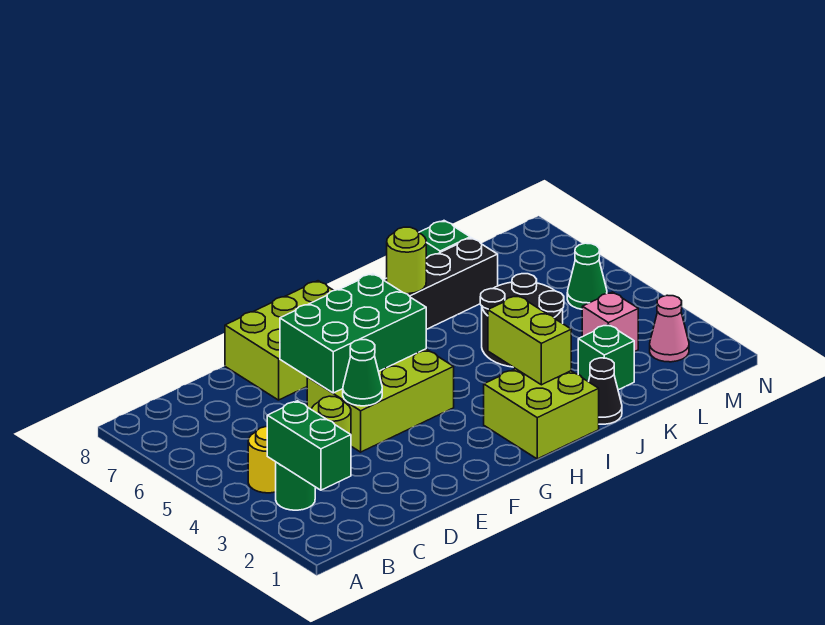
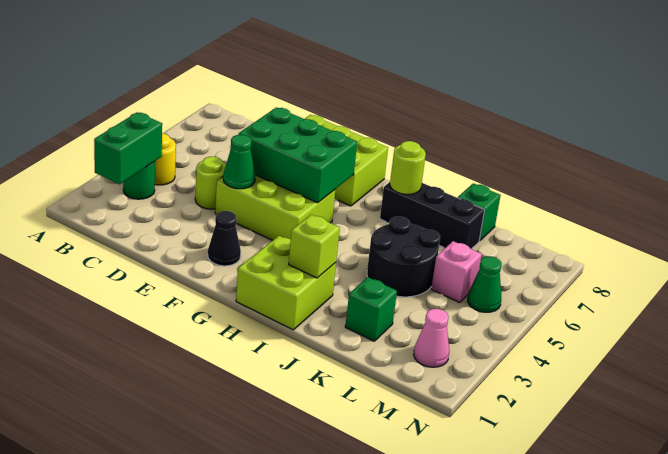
lime brick I2:I3 level 2 -> lime brick I2 level 2
black cone J1 level 1 -> black cone F2 level 1
pink brick L3 level 1 -> pink brick L5 level 1

